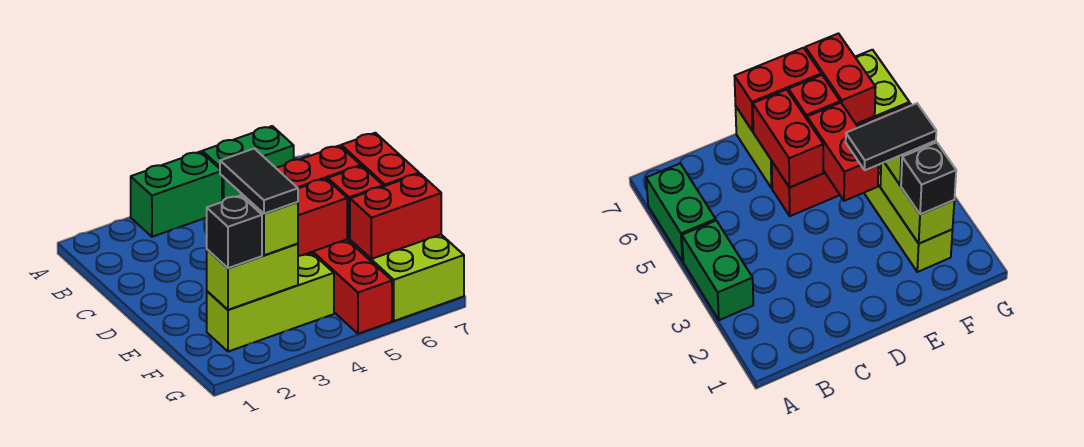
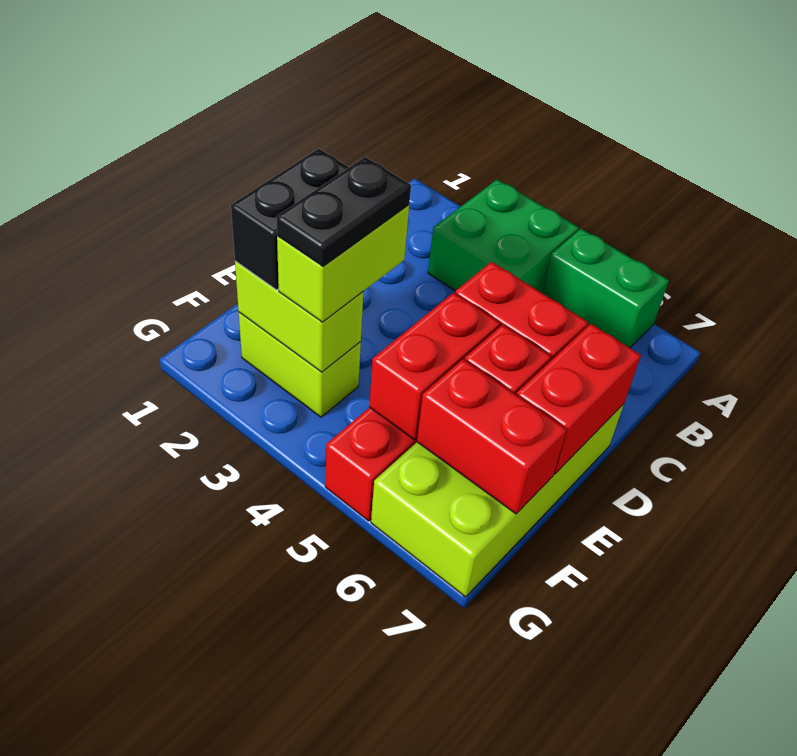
green brick A3:A4 level 1 -> green brick A3:B4 level 1
black tile E3:F3 level 4 -> black plate E3:F3 level 4
red brick E4:E5 level 2 -> red brick E5:F5 level 2
lime brick F2:F4 level 1 -> lime brick F2:F3 level 1
black brick F2 level 3 -> black brick E2:F2 level 3
lime brick F3 level 3 -> lime brick E3:F3 level 3

